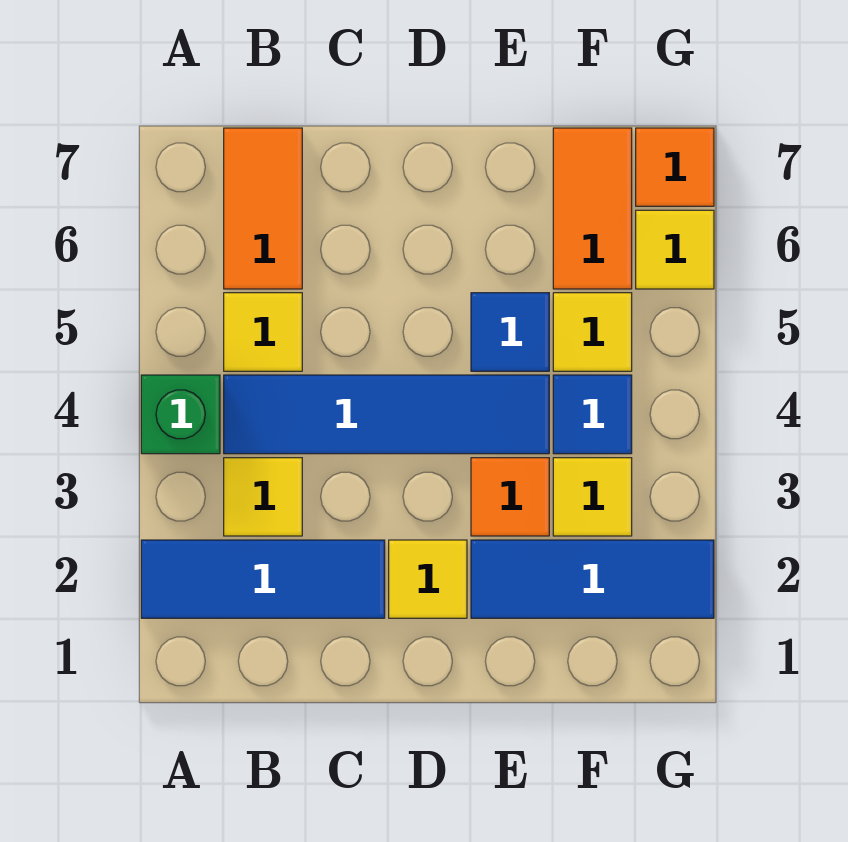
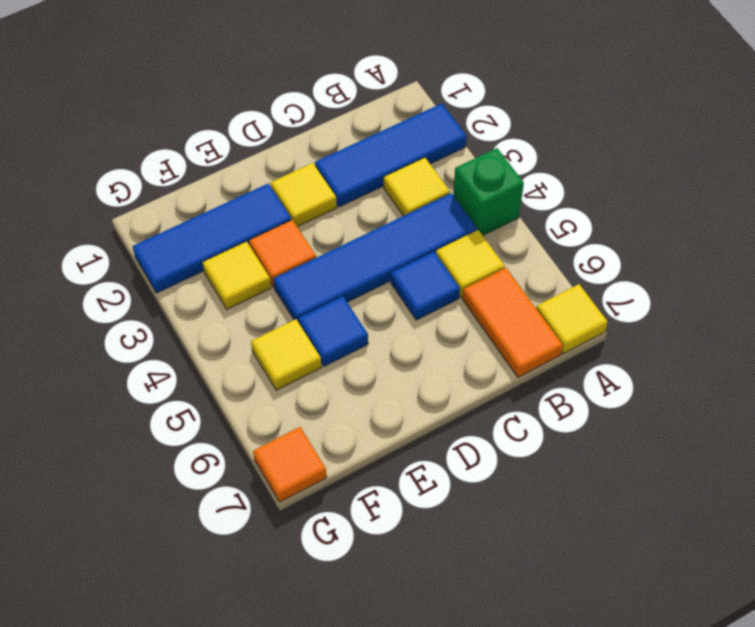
blue tile F4 level 1 -> blue tile C5 level 1
orange tile F6:F7 level 1 -> none
yellow tile G6 level 1 -> yellow tile A7 level 1

